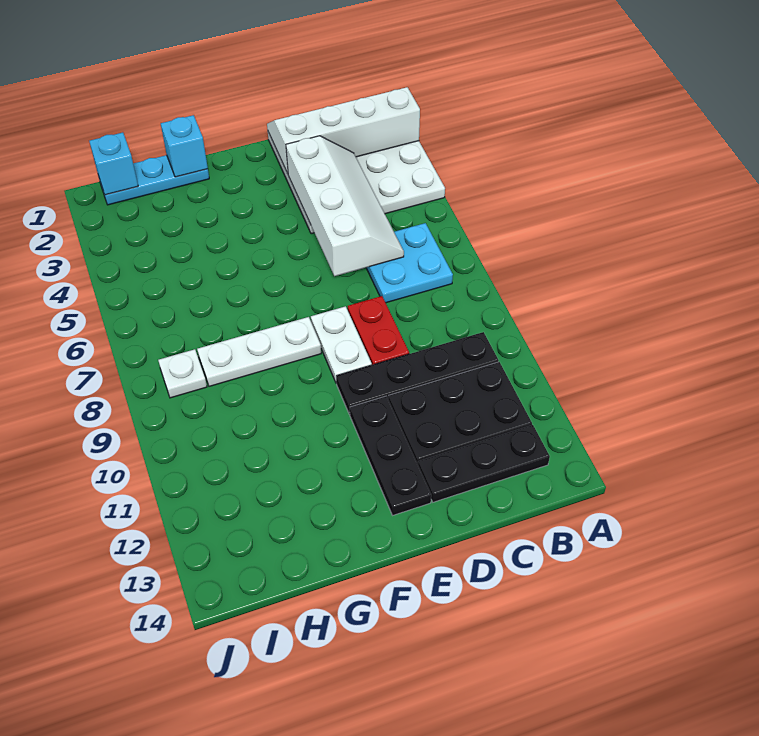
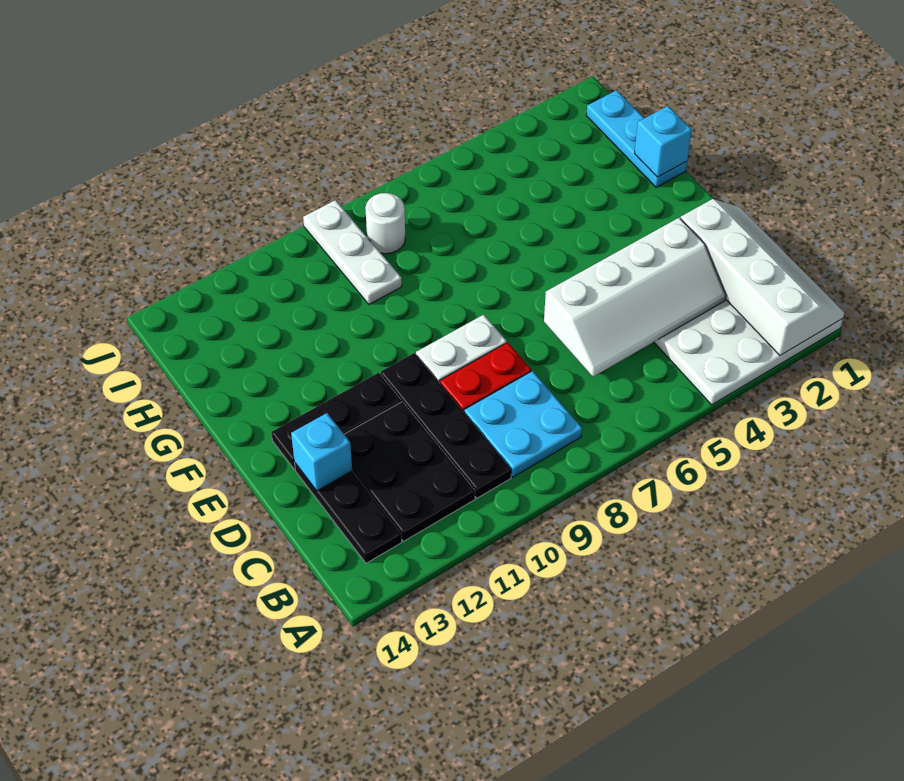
cyan plate B6:C7 level 1 -> cyan plate B8:C9 level 1
white plate F8:H8 level 1 -> white plate H9:J9 level 1
cyan brick I1 level 2 -> cyan brick D13 level 2
white plate I8 level 1 -> white round brick I8 level 1

